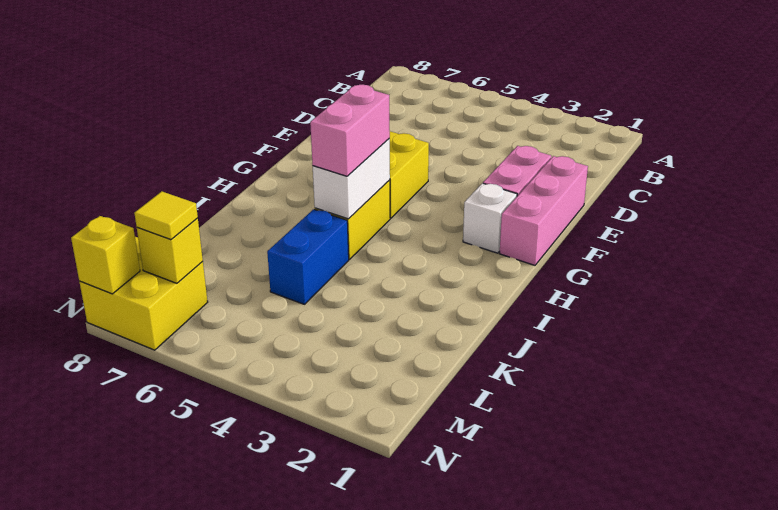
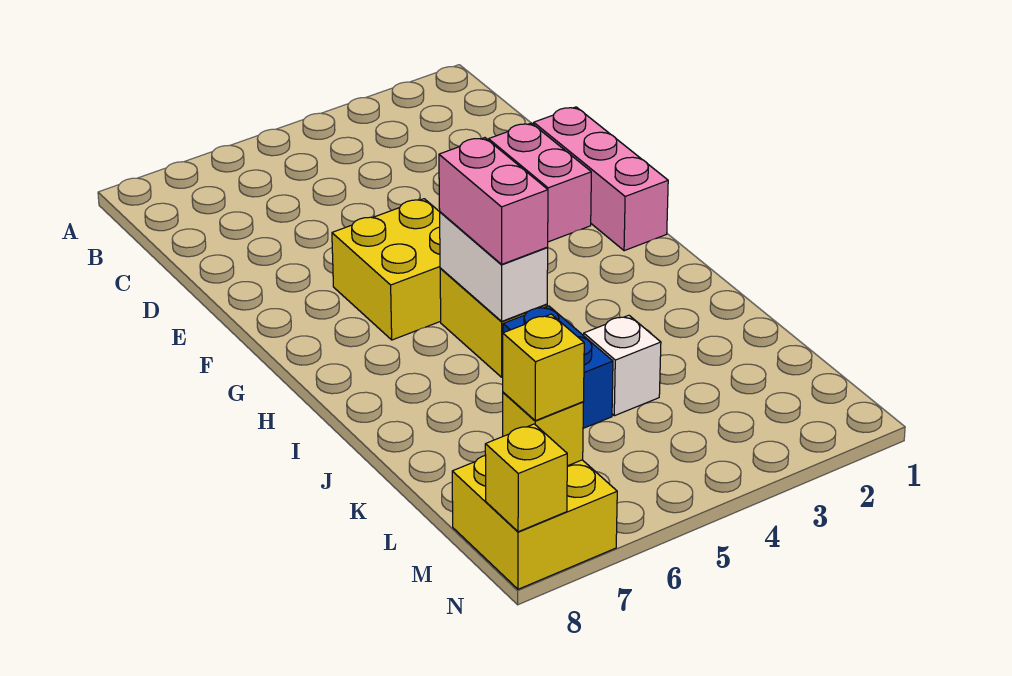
white brick G2 level 1 -> white brick K4 level 1
yellow tile M7 level 3 -> yellow brick M7 level 3

